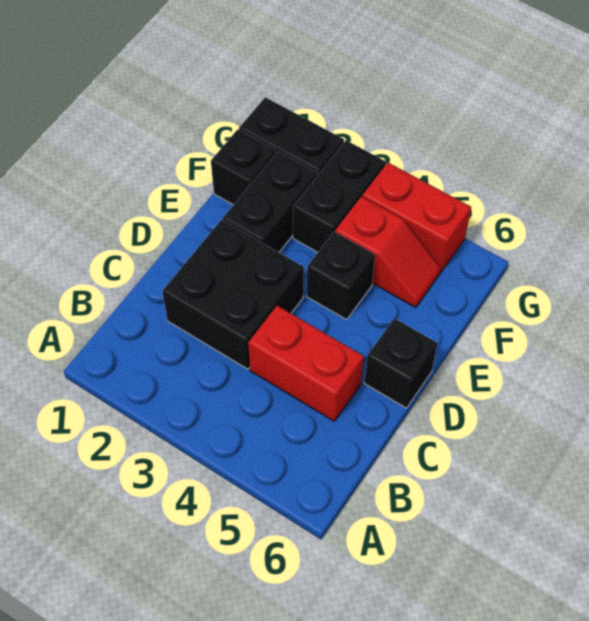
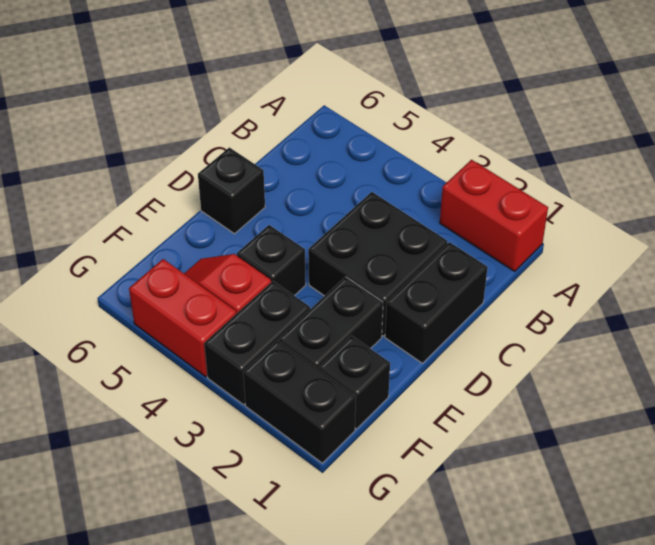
none -> black brick C1:D1 level 1
red brick C4:C5 level 1 -> red brick A1:A2 level 1

